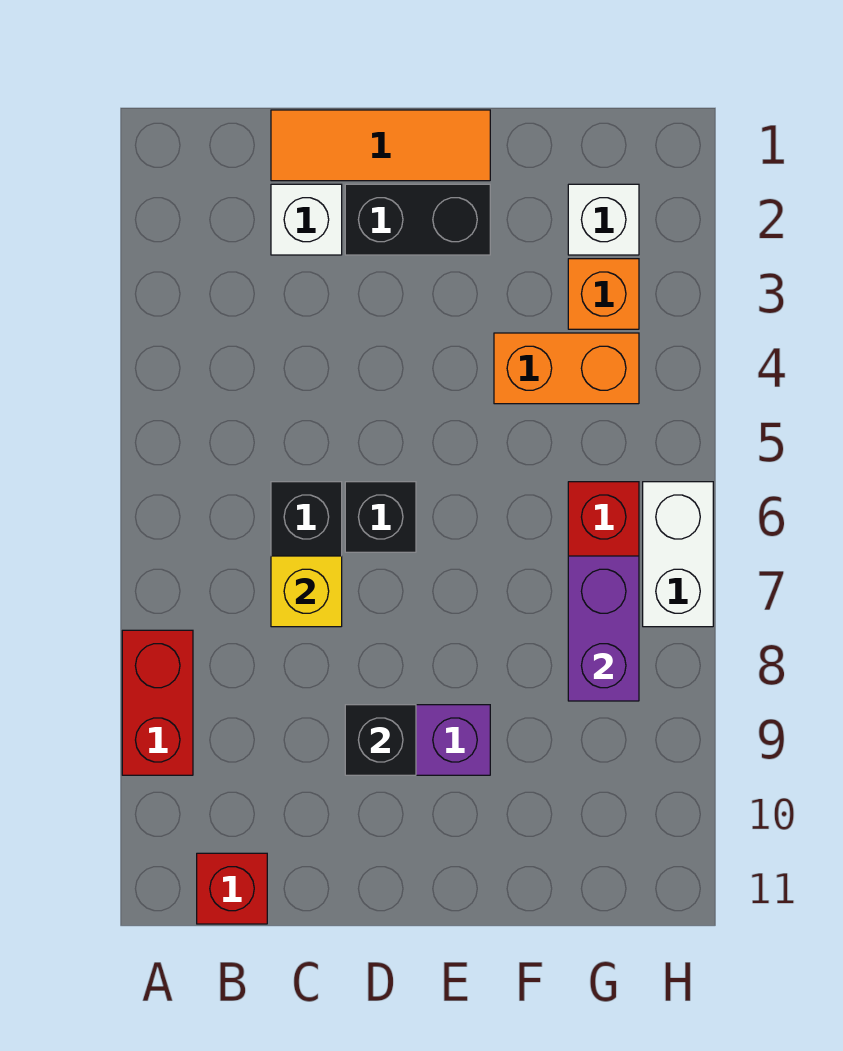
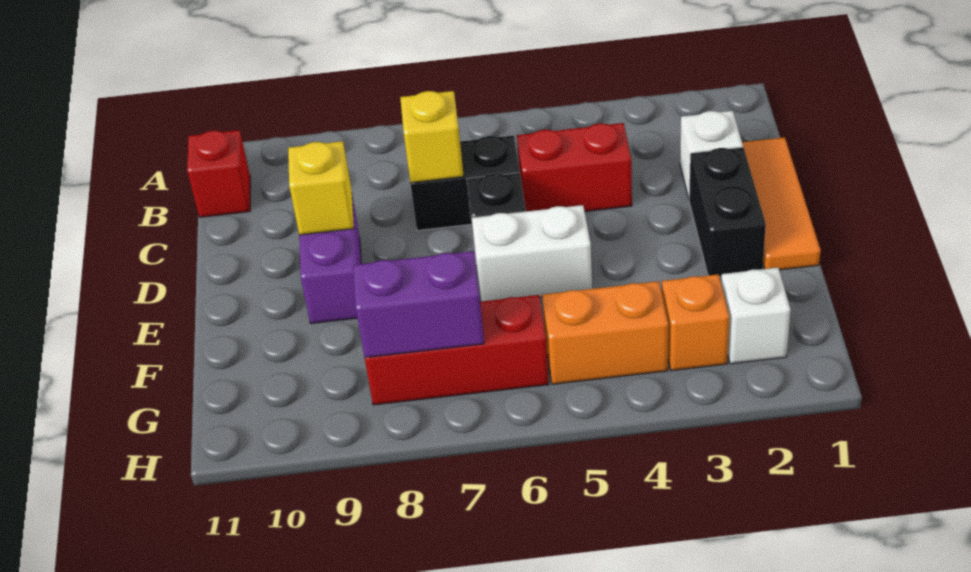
red brick A8:A9 level 1 -> red brick C4:C5 level 1
black brick D9 level 2 -> yellow brick D9 level 2
orange brick F4:G4 level 1 -> orange brick G4:G5 level 1
white brick H6:H7 level 1 -> white brick E5:E6 level 1

